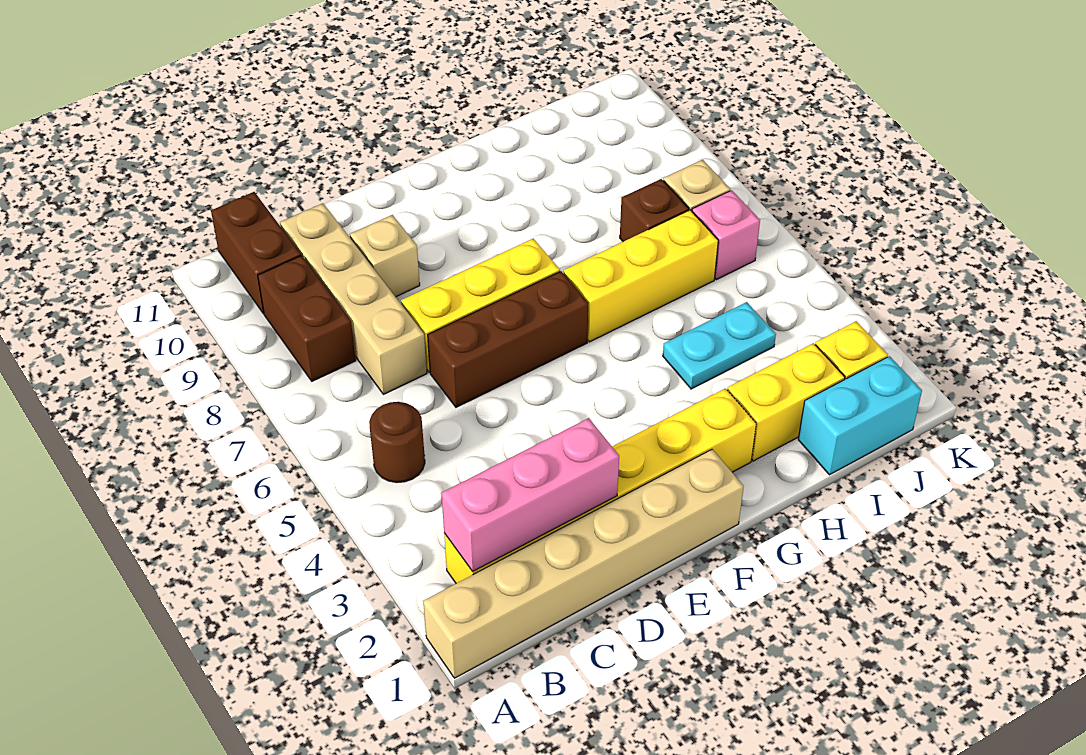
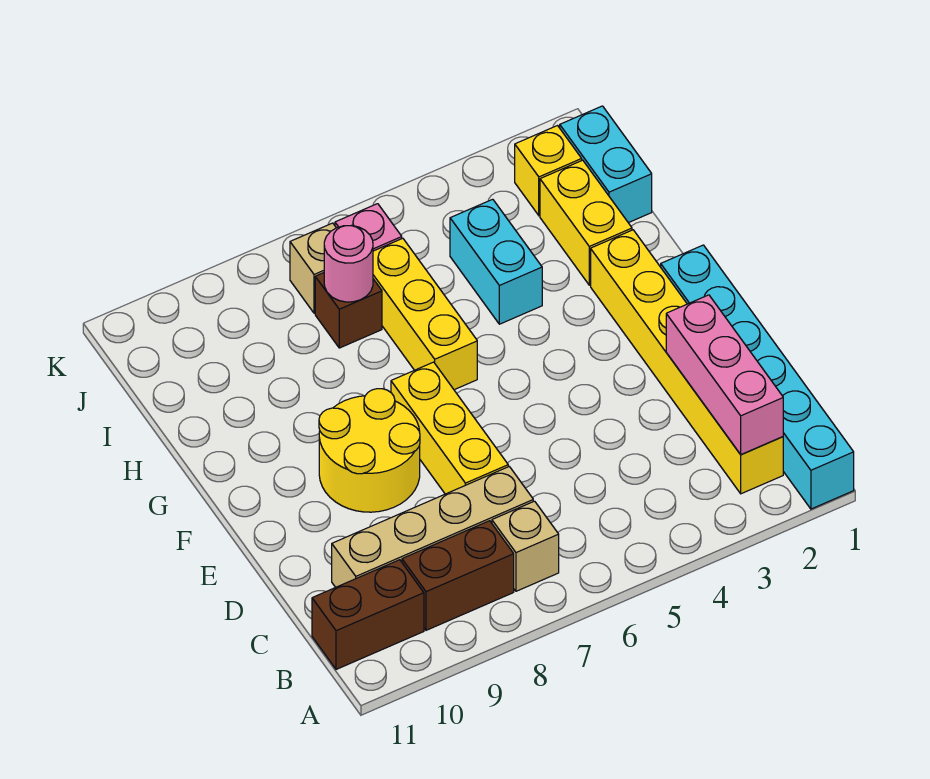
tan brick A1:F1 level 1 -> cyan brick A1:F1 level 1
brown round brick B5 level 1 -> none
brown brick D6:F6 level 1 -> none
tan brick D9 level 1 -> tan brick B7 level 1
none -> yellow round brick E8:F9 level 1
cyan plate H4:I4 level 1 -> cyan brick H4:I4 level 1
none -> pink round brick I7 level 2

